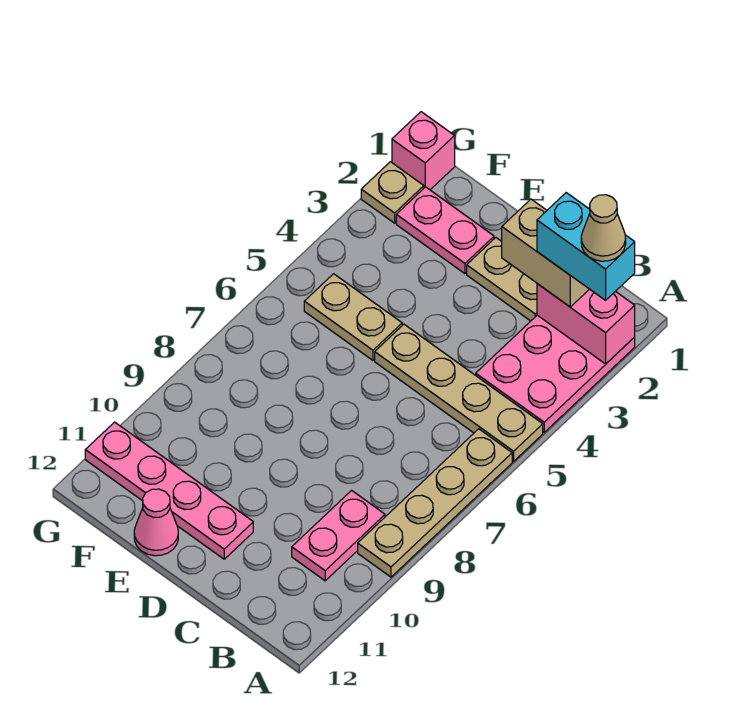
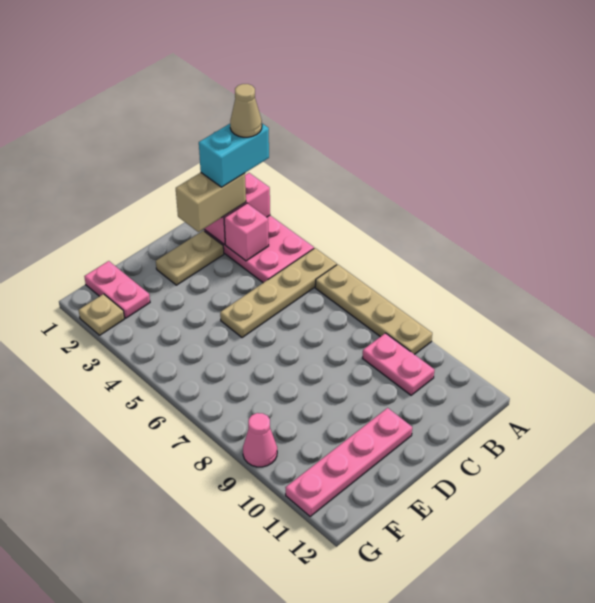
pink plate E2:F2 level 1 -> pink plate F1:F2 level 1
tan plate E5:F5 level 1 -> none
pink cone E12 level 1 -> pink cone G9 level 1
pink brick G1 level 1 -> pink brick B3 level 2

